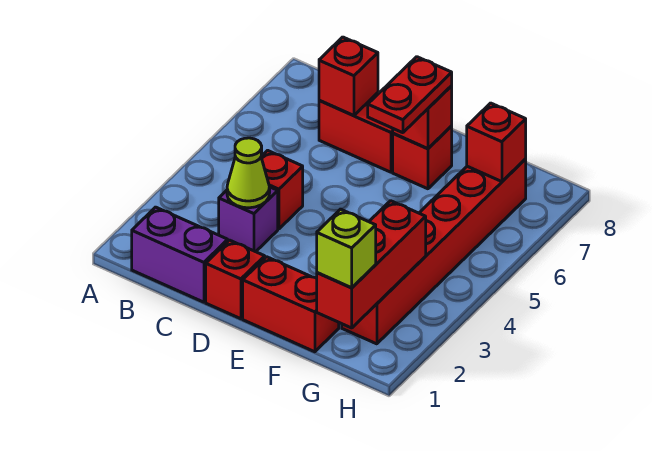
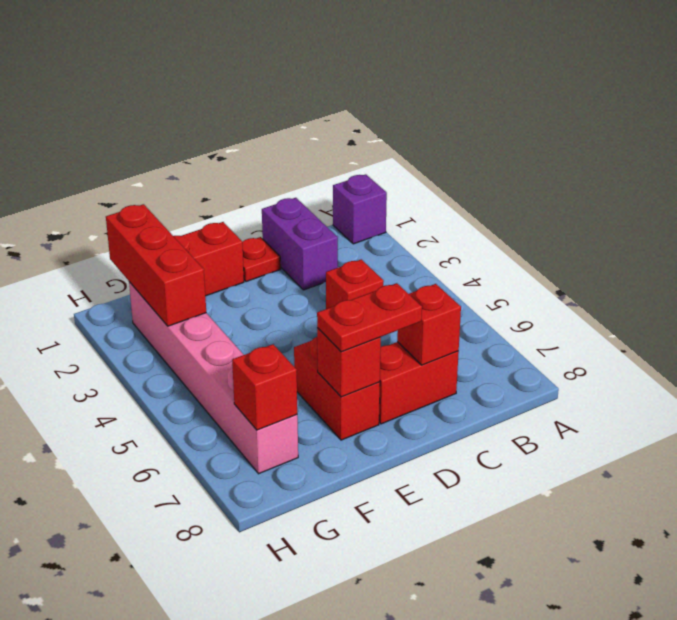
purple brick B1:C1 level 1 -> purple brick C1:C2 level 1
purple brick C3 level 1 -> purple brick A1 level 1
lime cone C3 level 2 -> none
red brick D1 level 1 -> red plate D1 level 1
red plate E6:E7 level 3 -> red plate D7:E7 level 3
red brick E7 level 1 -> red brick E6:E7 level 1
lime brick G1 level 3 -> none
red brick G2:G7 level 1 -> pink brick G2:G7 level 1

